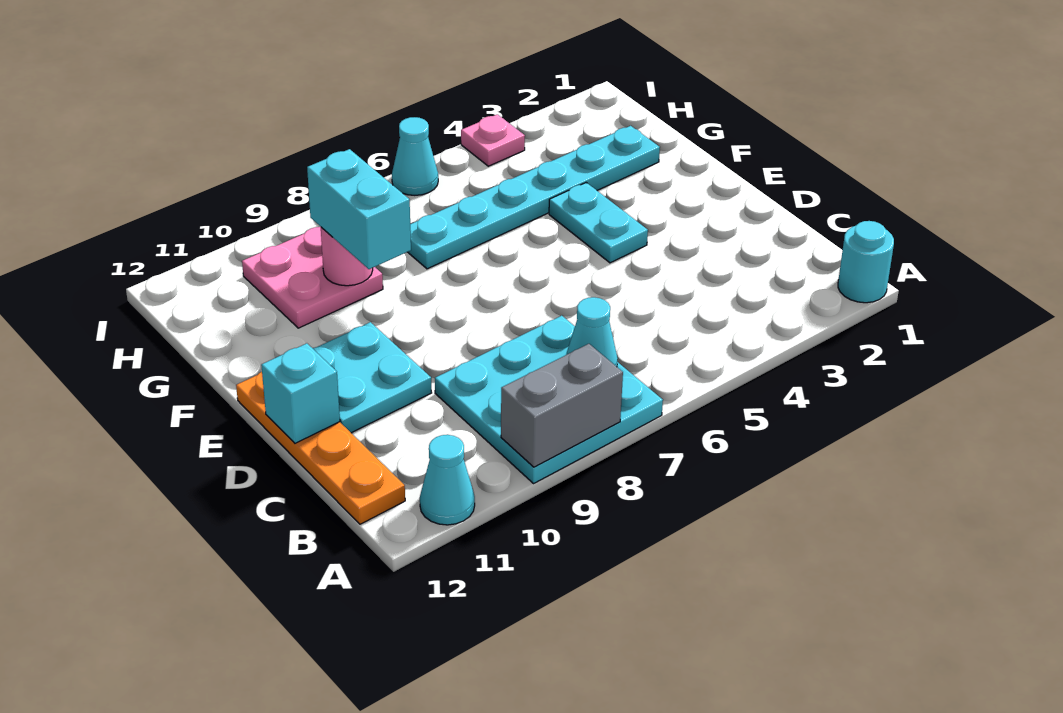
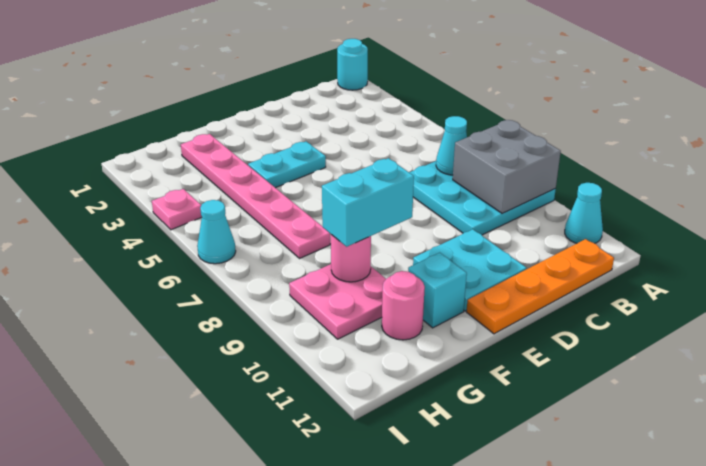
grey brick A8:A9 level 2 -> grey brick A8:B9 level 2
cyan brick D12 level 2 -> cyan brick F11 level 1
cyan plate G2:G7 level 1 -> pink plate G2:G7 level 1
none -> pink round brick G11 level 1

